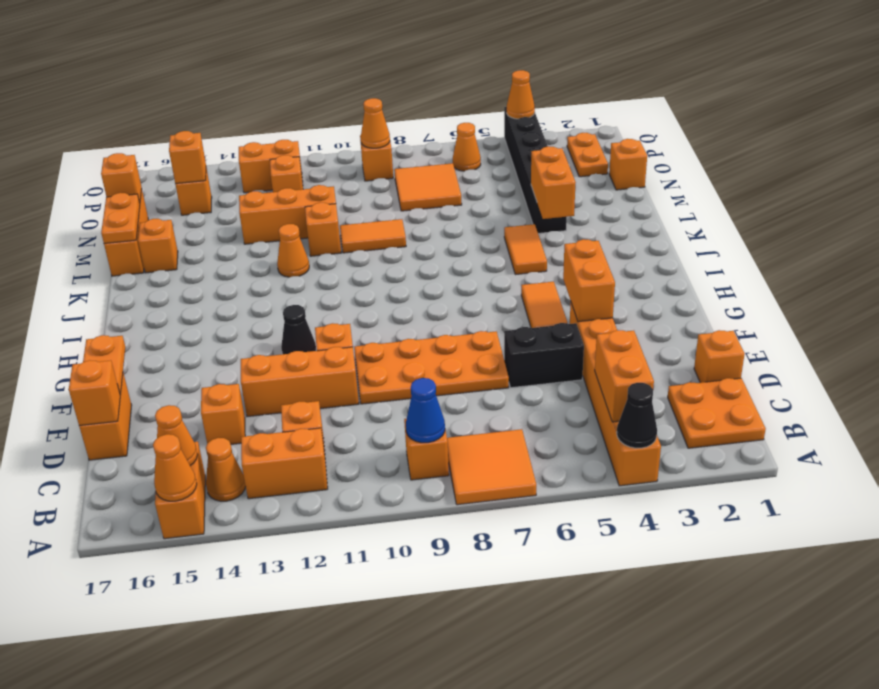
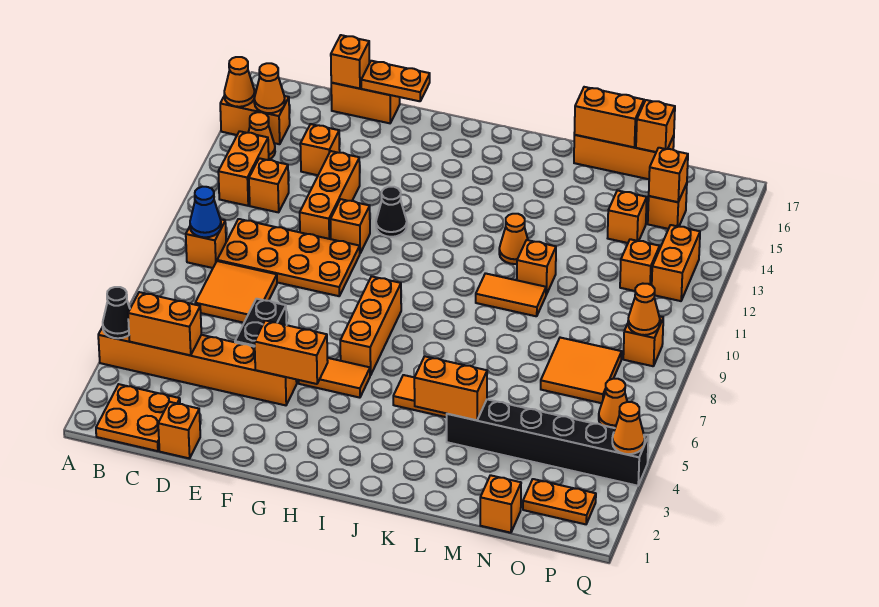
orange tile A7:B8 level 1 -> orange tile C7:D8 level 1
orange plate E7:F10 level 1 -> orange plate C9:F10 level 1
orange tile L9:L10 level 1 -> orange tile K10:L10 level 1
orange brick L16 level 1 -> orange brick N14 level 1
orange plate L17:M17 level 2 -> orange brick L17:M17 level 2
orange brick M11:M13 level 1 -> orange brick H6:H8 level 1

